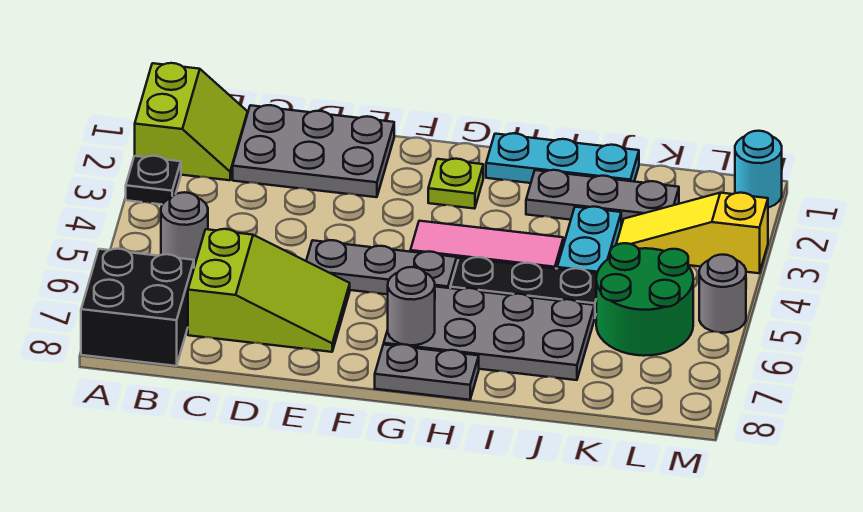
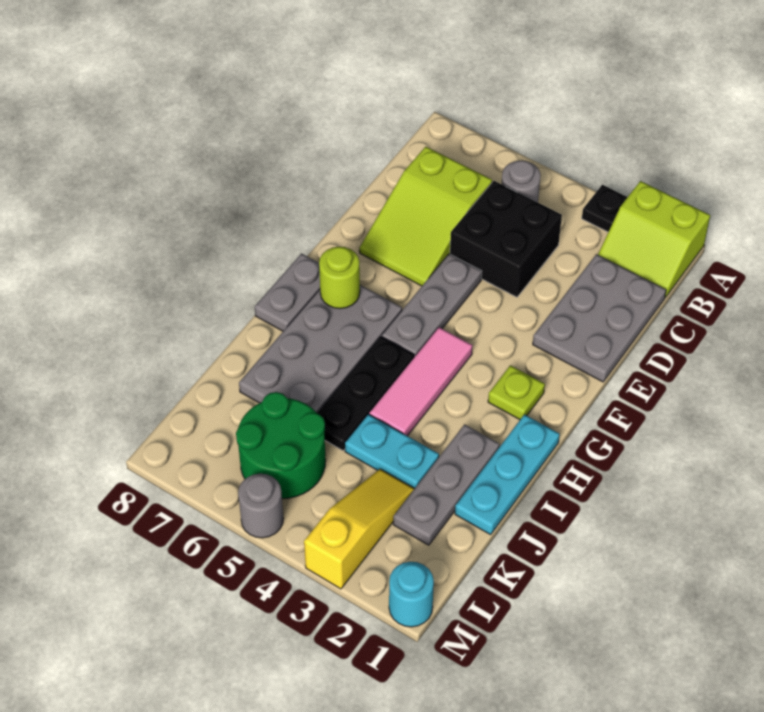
black brick A7:B8 level 1 -> black brick C4:D5 level 1
grey round brick G7 level 2 -> lime round brick G7 level 2

